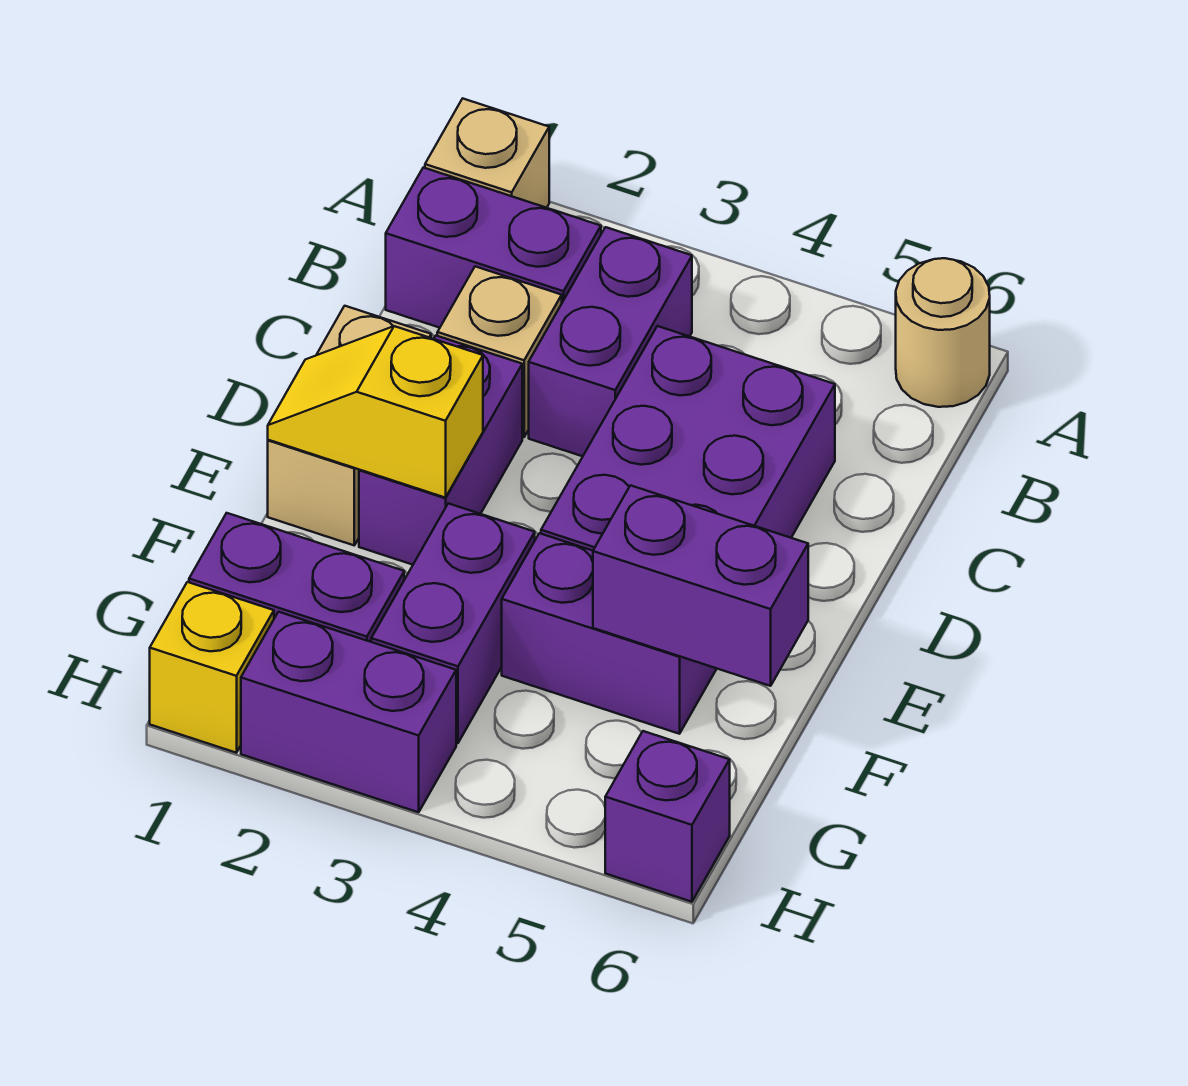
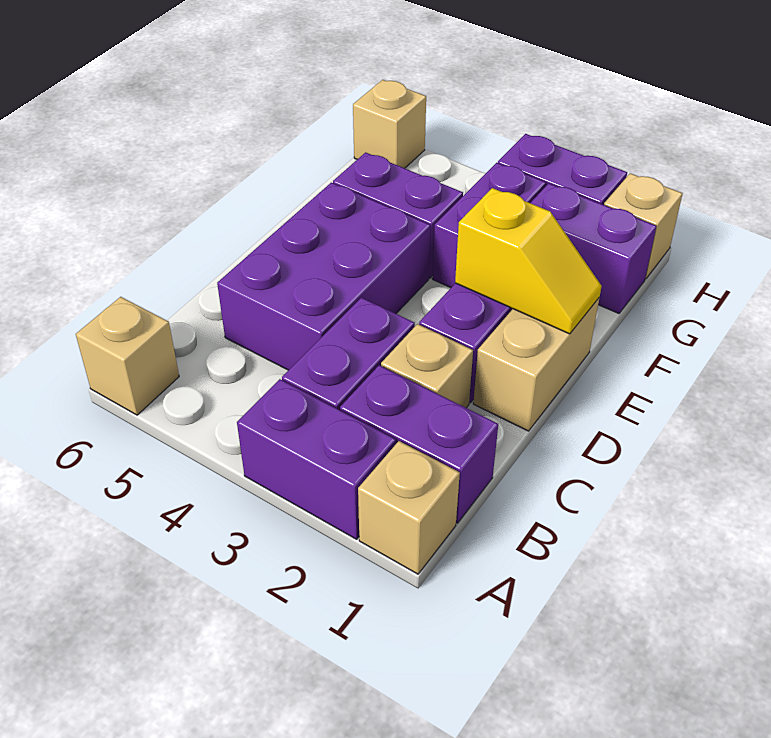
tan round brick A6 level 1 -> tan brick A6 level 1
purple brick F5:F6 level 2 -> purple brick A2:A3 level 1
yellow brick H1 level 1 -> tan brick H1 level 1
purple brick H6 level 1 -> tan brick H6 level 1

